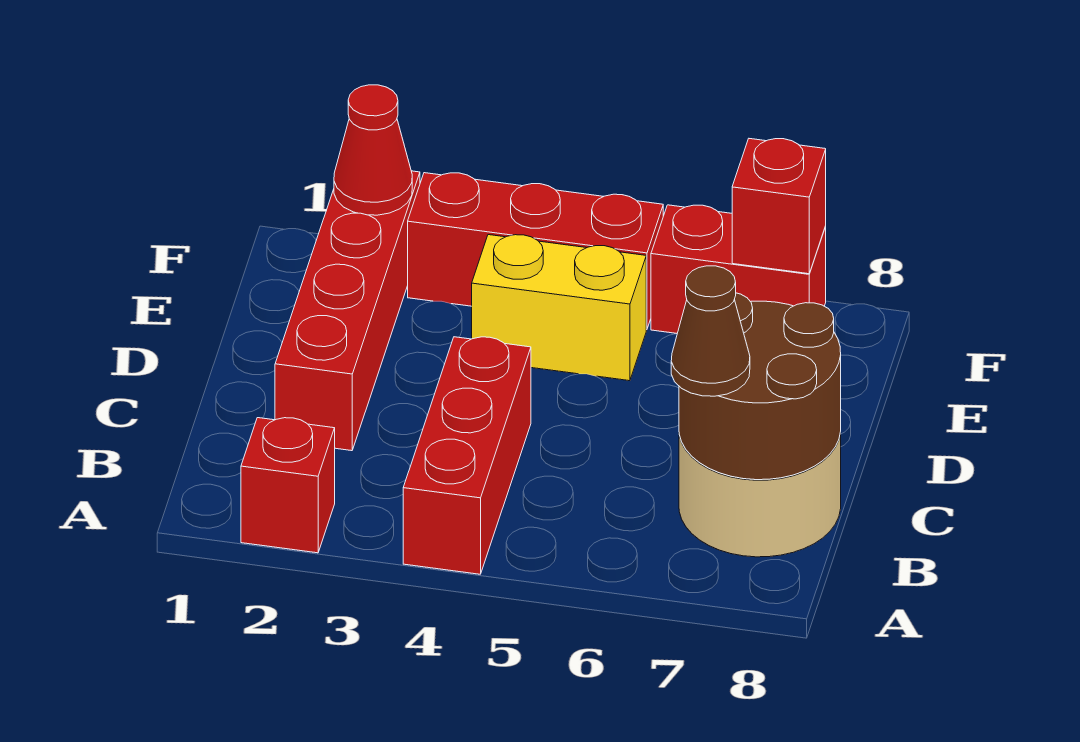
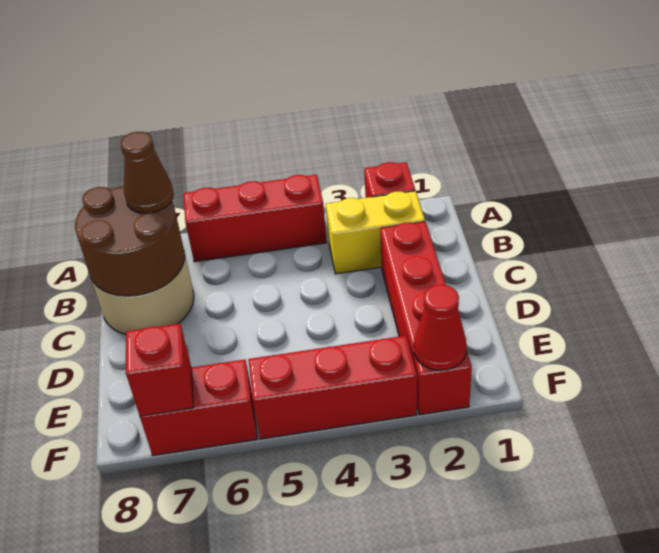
red brick A4:C4 level 1 -> red brick A4:A6 level 1
yellow brick E4:E5 level 1 -> yellow brick B2:B3 level 1

